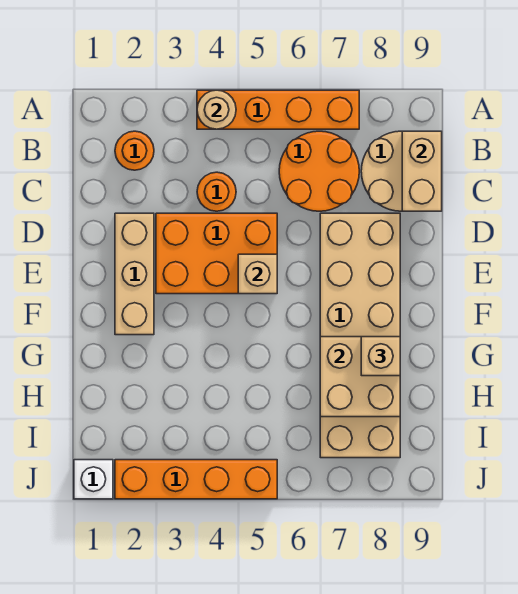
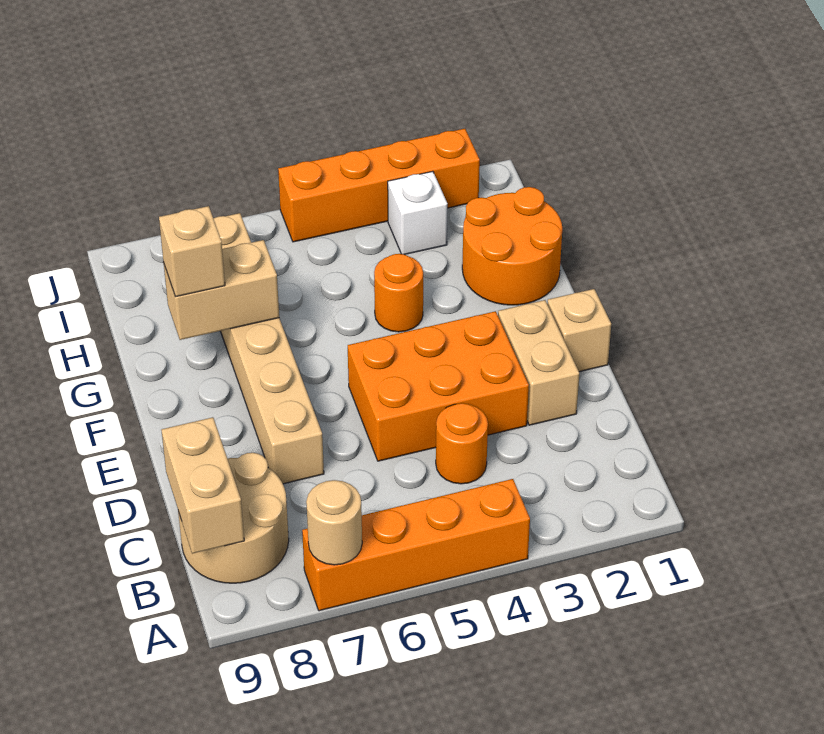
tan round brick A4 level 2 -> tan round brick A7 level 2
orange round brick B2 level 1 -> orange round brick G4 level 1
orange round brick B6:C7 level 1 -> orange round brick G1:H2 level 1
tan brick D2:F2 level 1 -> tan brick D2:E2 level 1
tan brick D7:I8 level 1 -> tan brick D7:I7 level 1
tan brick E5 level 2 -> tan brick E1 level 1
tan brick G7:H8 level 2 -> tan brick G7:G8 level 2
white brick J1 level 1 -> white brick I3 level 1

